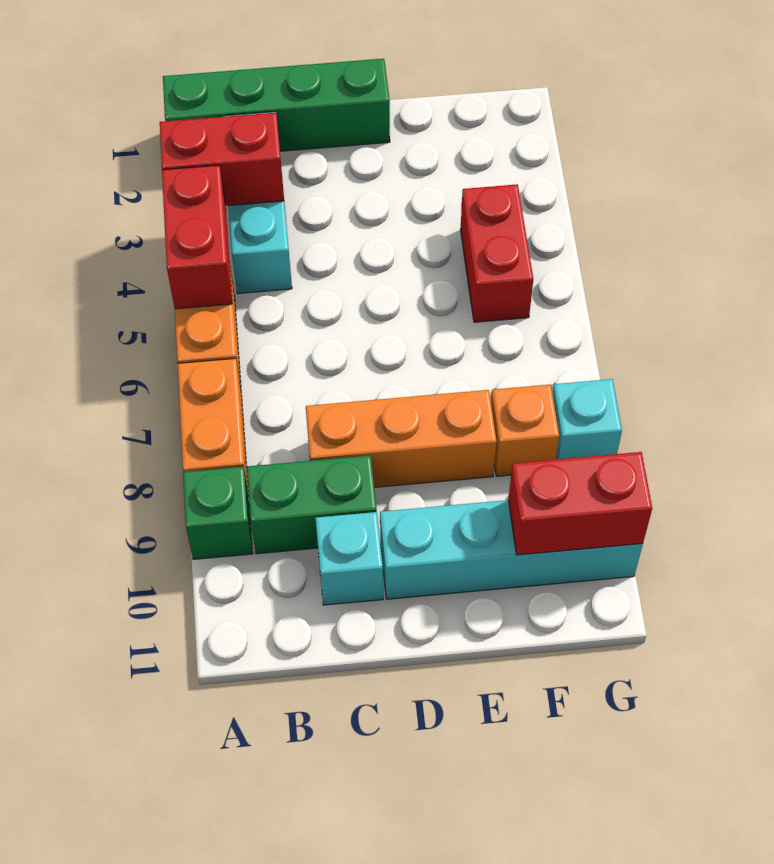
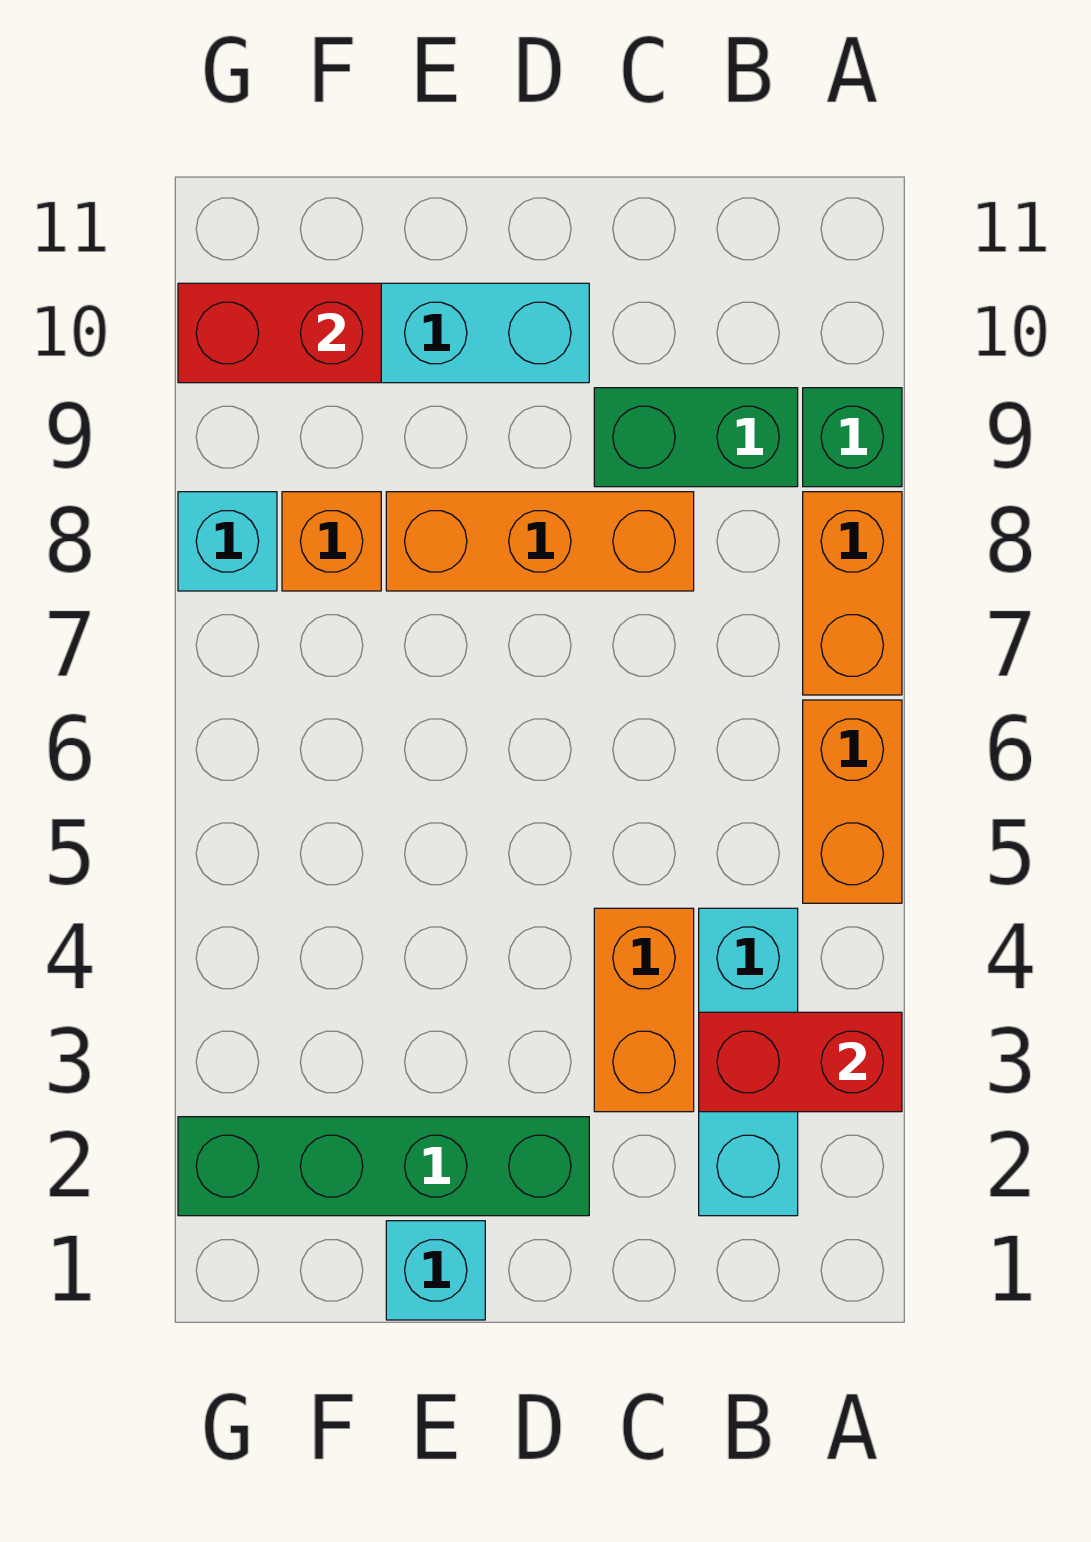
green brick A1:D1 level 1 -> green brick D2:G2 level 1
red brick A4:A5 level 2 -> none
none -> orange brick C3:C4 level 1
cyan brick C10 level 1 -> cyan brick E1 level 1
red brick F4:F5 level 1 -> none

